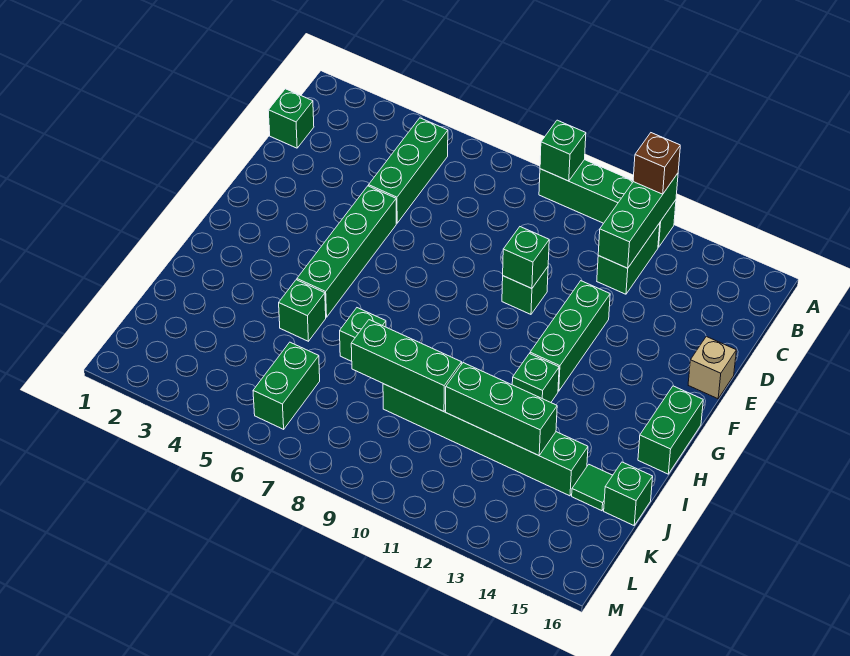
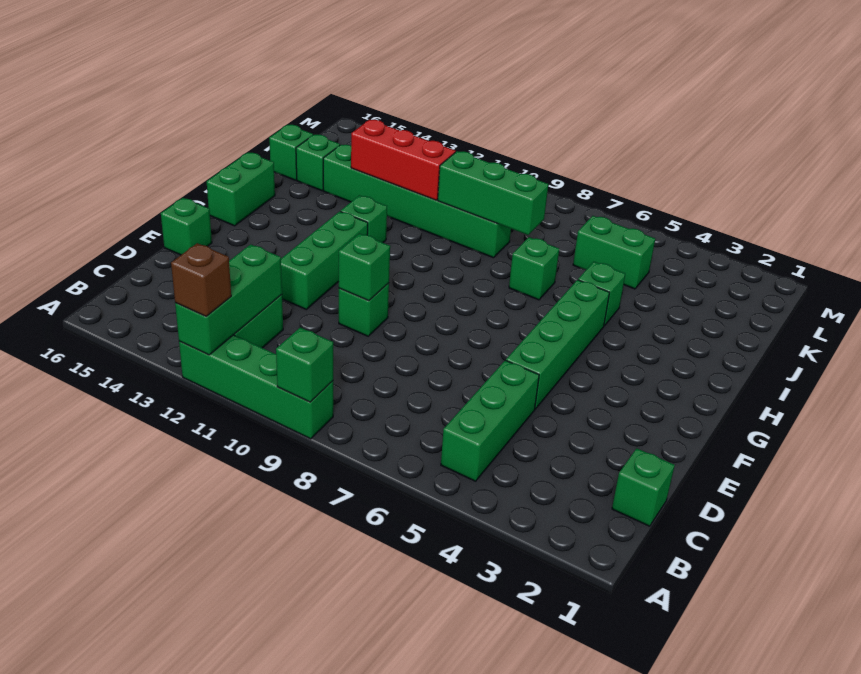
tan brick E16 level 1 -> green brick E16 level 1
green brick J11:J13 level 2 -> red brick J11:J13 level 2
green tile J15 level 1 -> green brick J15 level 1
green brick K6:L6 level 1 -> green brick K5:K6 level 1

